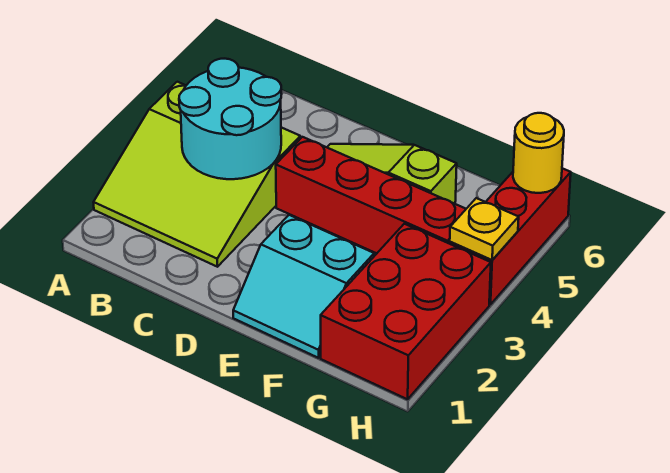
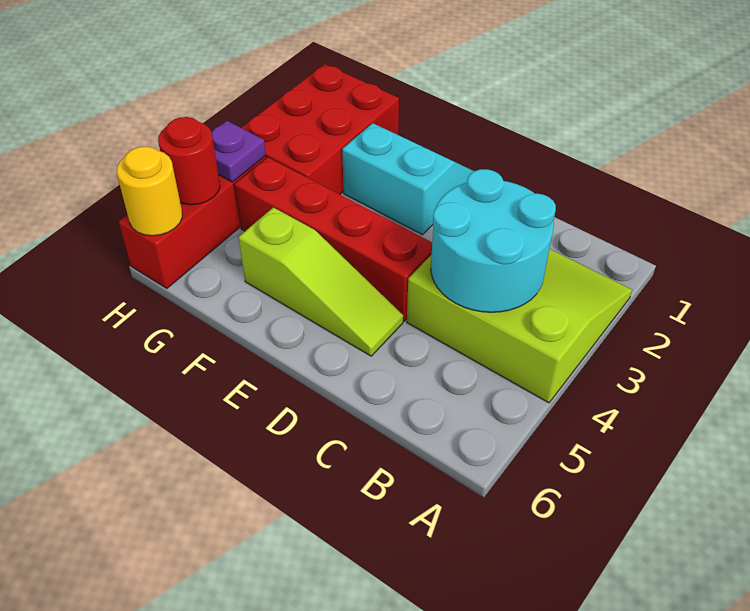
yellow plate H4 level 2 -> purple plate H4 level 2
none -> red round brick H5 level 2

